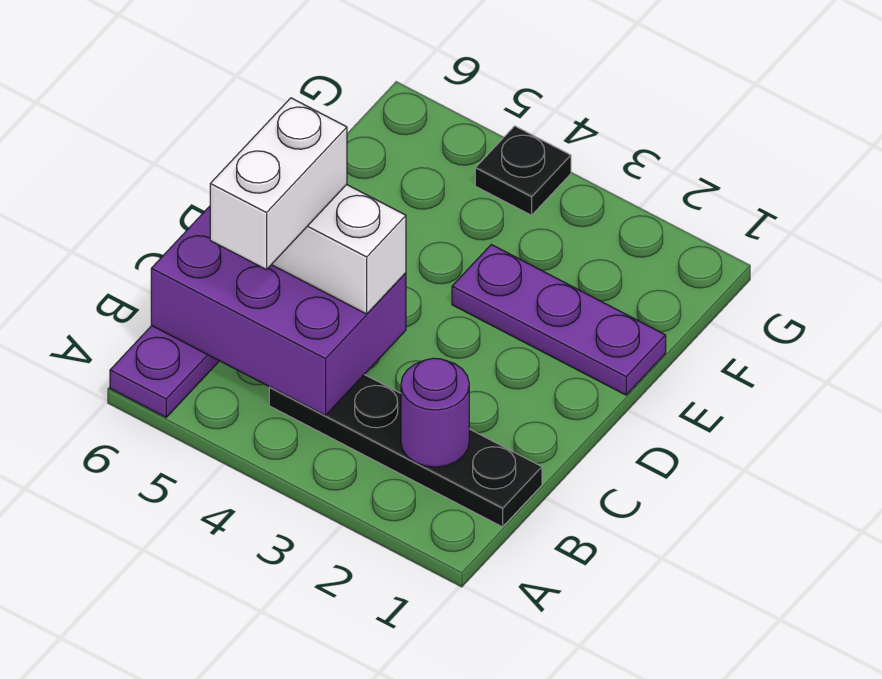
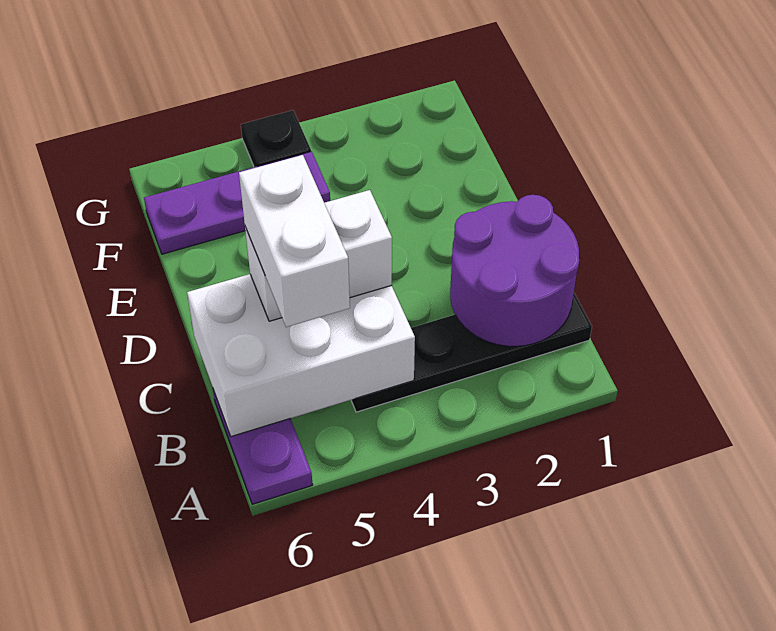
purple round brick B2 level 2 -> purple round brick B1:C2 level 2
purple brick B4:C6 level 2 -> white brick B4:C6 level 2
purple plate E1:E3 level 1 -> purple plate F4:F6 level 1

